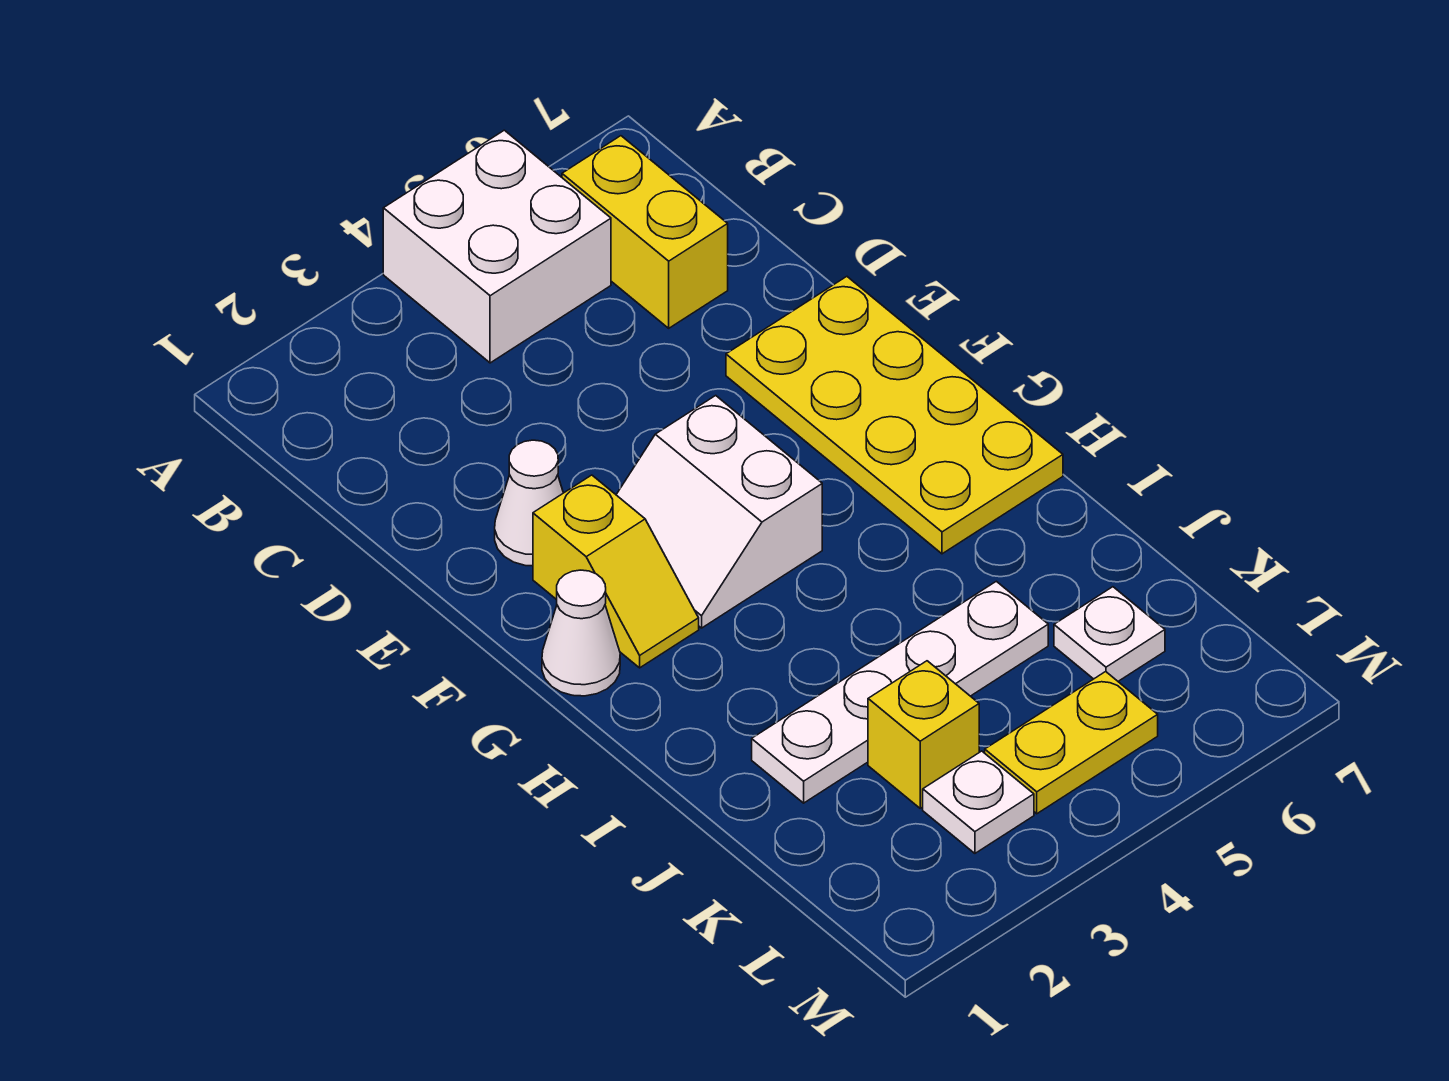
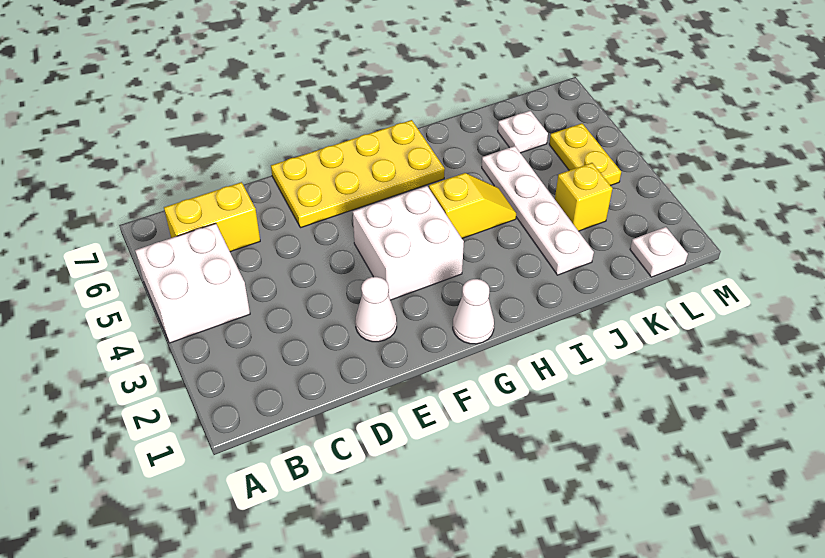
yellow slope F2:G2 level 1 top F -> yellow slope H4:I4 level 1 top H
white slope F3:G4 level 1 top 4 -> white brick F3:G4 level 1
white plate L3 level 1 -> white plate L1 level 1

